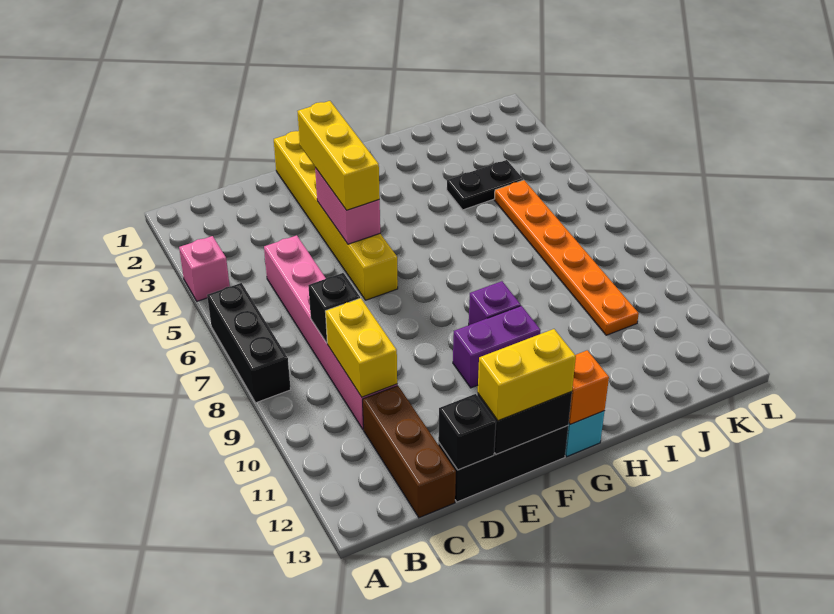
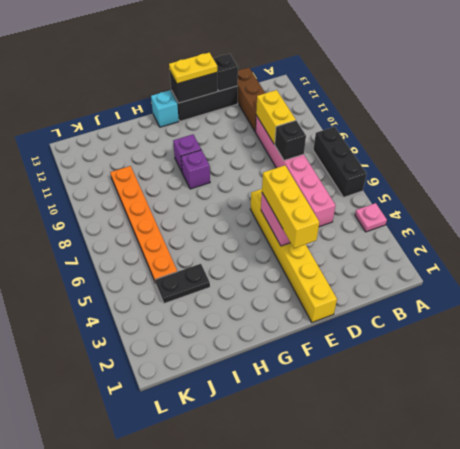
pink brick A4 level 1 -> pink plate A4 level 1
yellow brick E13:F13 level 3 -> yellow plate E13:F13 level 3
purple brick F10:G10 level 1 -> purple brick G10 level 1
orange brick G13 level 2 -> none

